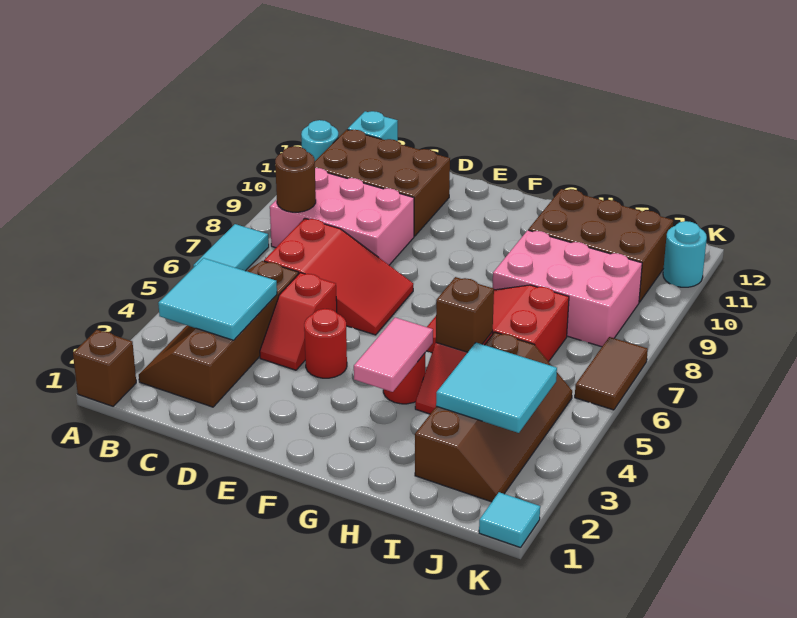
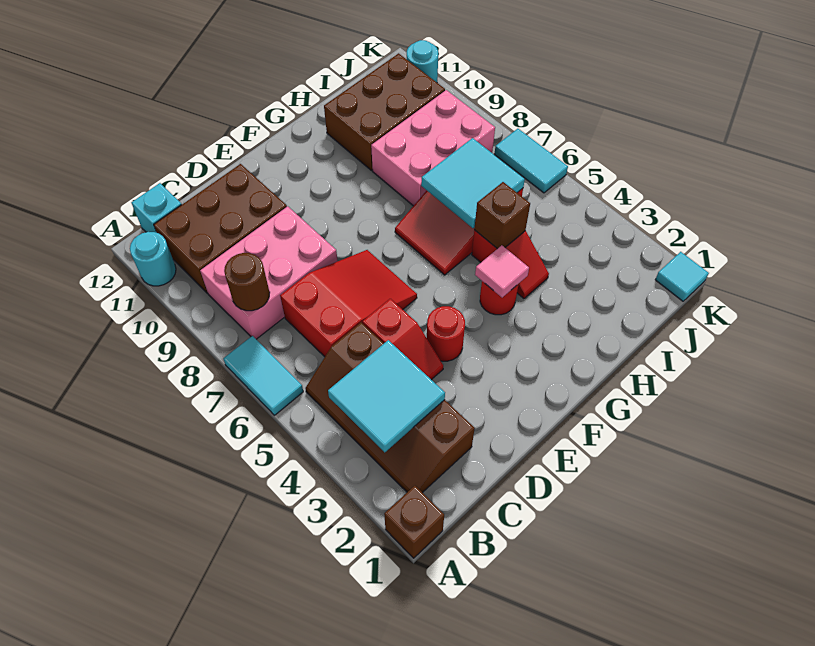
pink tile G3:G4 level 2 -> pink tile G4 level 2
brown slope I2:J5 level 1 top I -> none
cyan tile I3:J4 level 2 -> cyan tile H6:I7 level 2
brown tile K6:K7 level 1 -> cyan tile K6:K7 level 1

